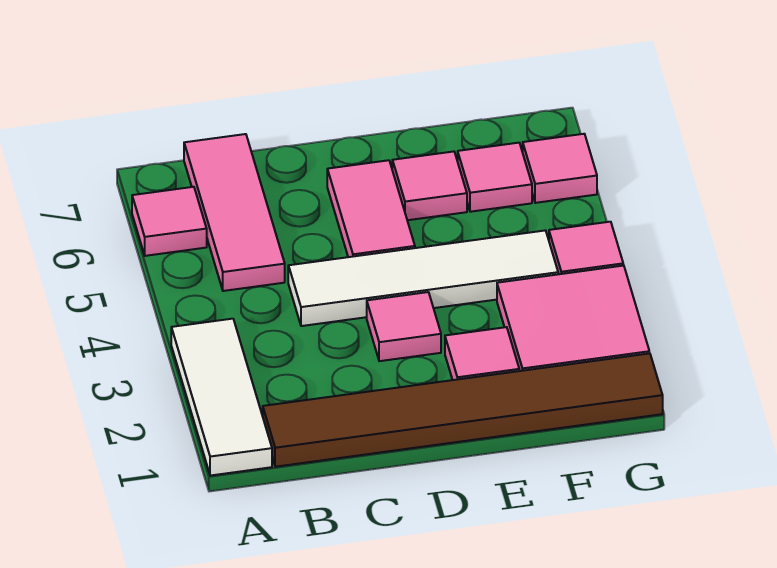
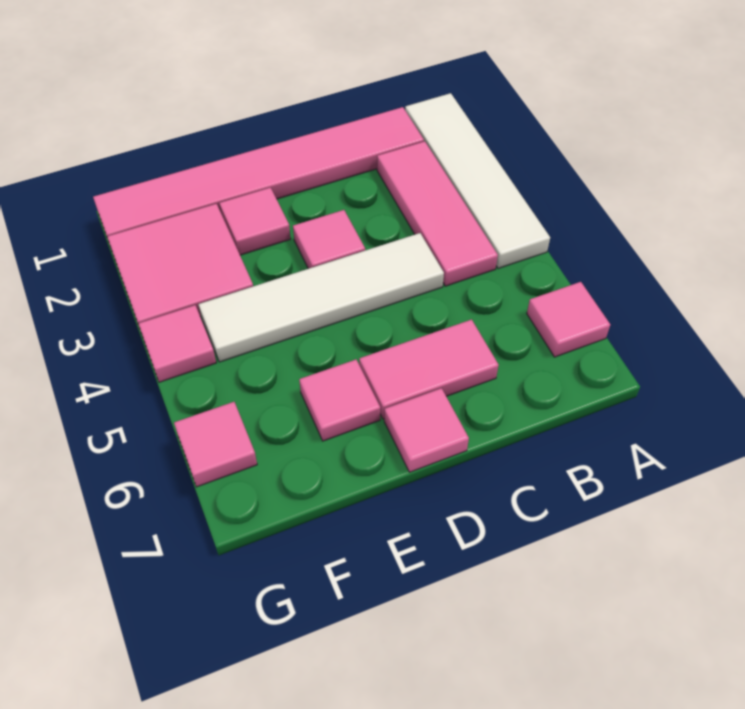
white tile A1:A3 level 1 -> white tile A1:A4 level 1
brown tile B1:G1 level 1 -> pink tile B1:G1 level 1
pink tile B5:B7 level 1 -> pink tile B2:B4 level 1
pink tile D5:D6 level 1 -> pink tile C6:D6 level 1
pink tile F6 level 1 -> pink tile D7 level 1

